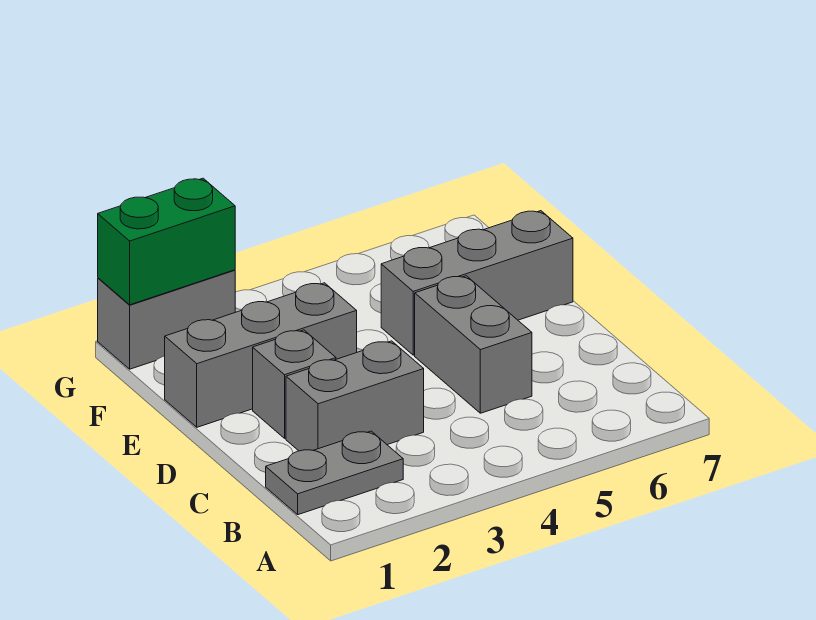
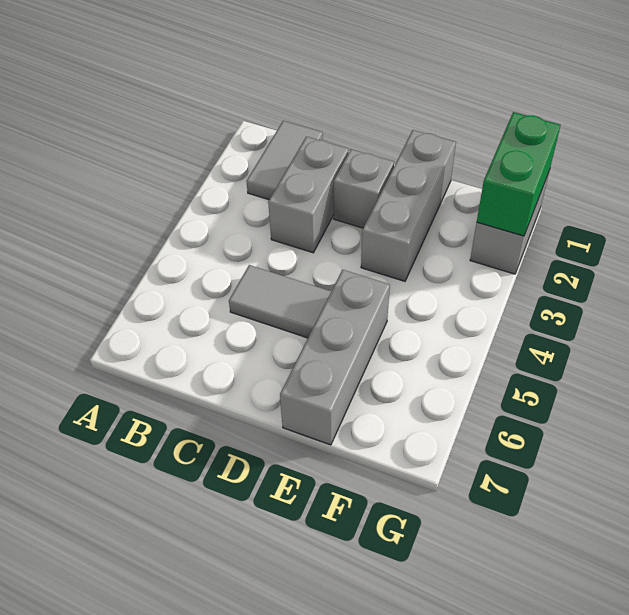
grey plate B1:B2 level 1 -> grey tile B1:B2 level 1
grey brick C5:D5 level 1 -> grey tile C5:D5 level 1

